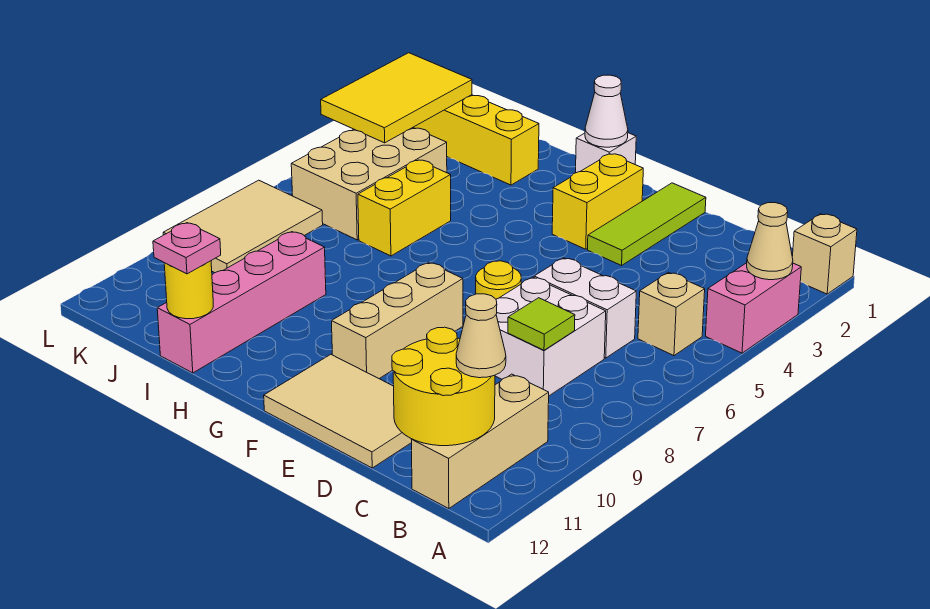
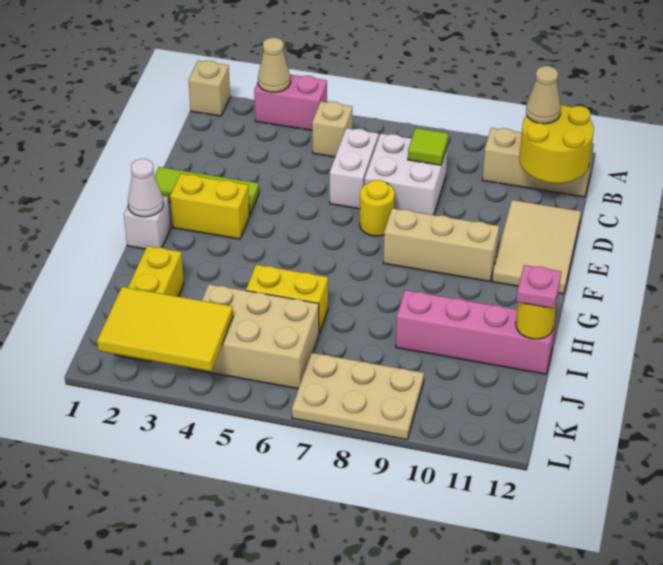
tan tile K7:L9 level 1 -> tan plate K7:L9 level 1

